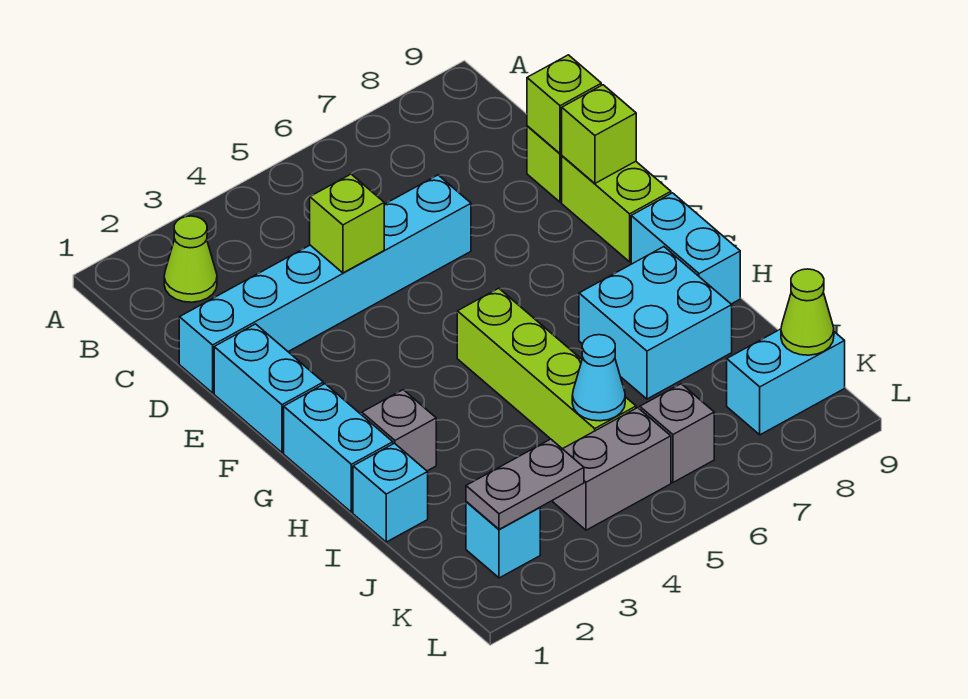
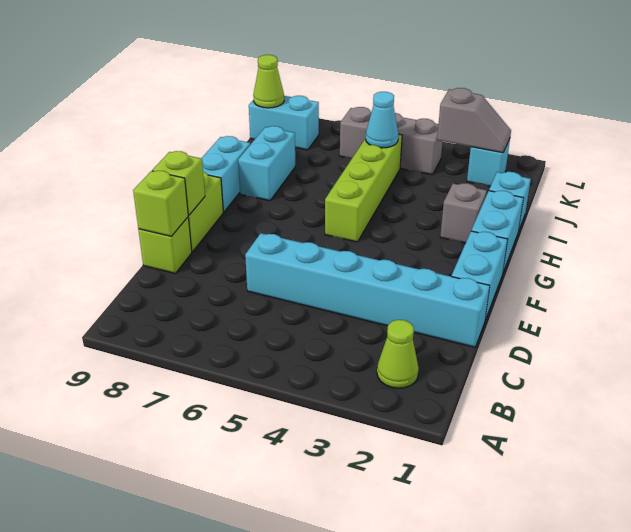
lime brick D4 level 2 -> none
cyan brick H7:I8 level 1 -> cyan brick H8:I8 level 1
grey plate K2:K3 level 2 -> grey slope K2:K3 level 2 top 3

